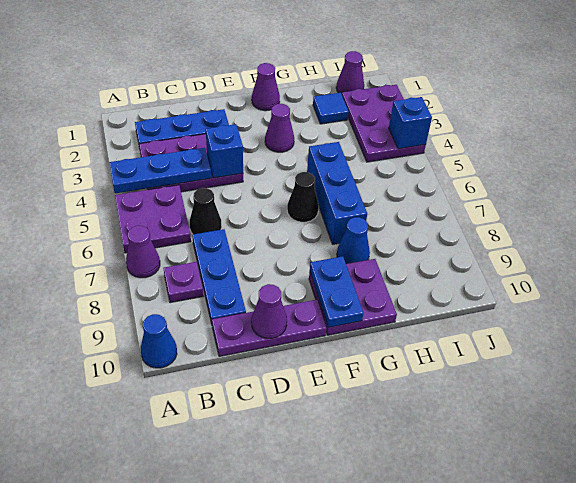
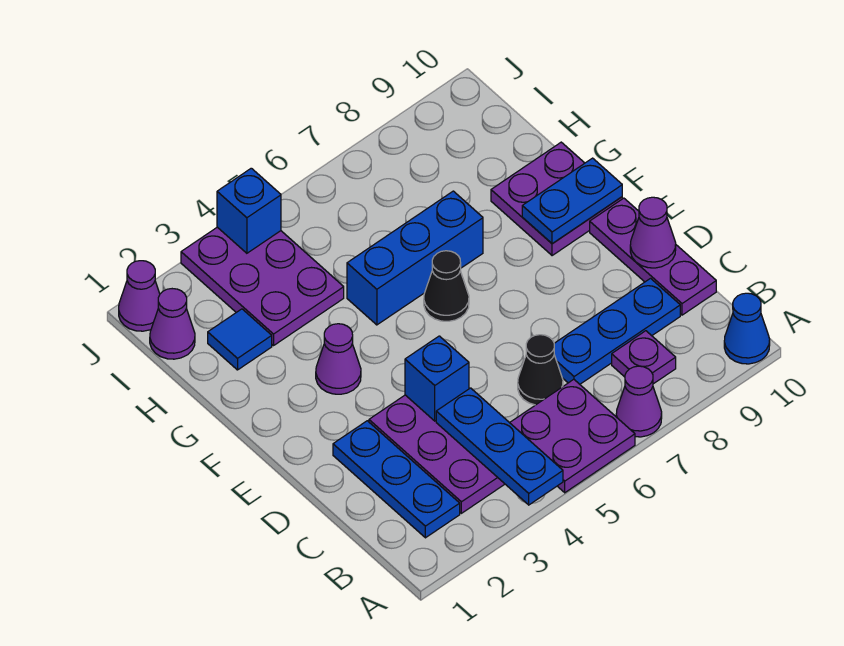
purple cone F1 level 1 -> purple cone J1 level 1
blue cone G8 level 1 -> none
purple plate I2:J4 level 1 -> purple plate H3:J4 level 1

